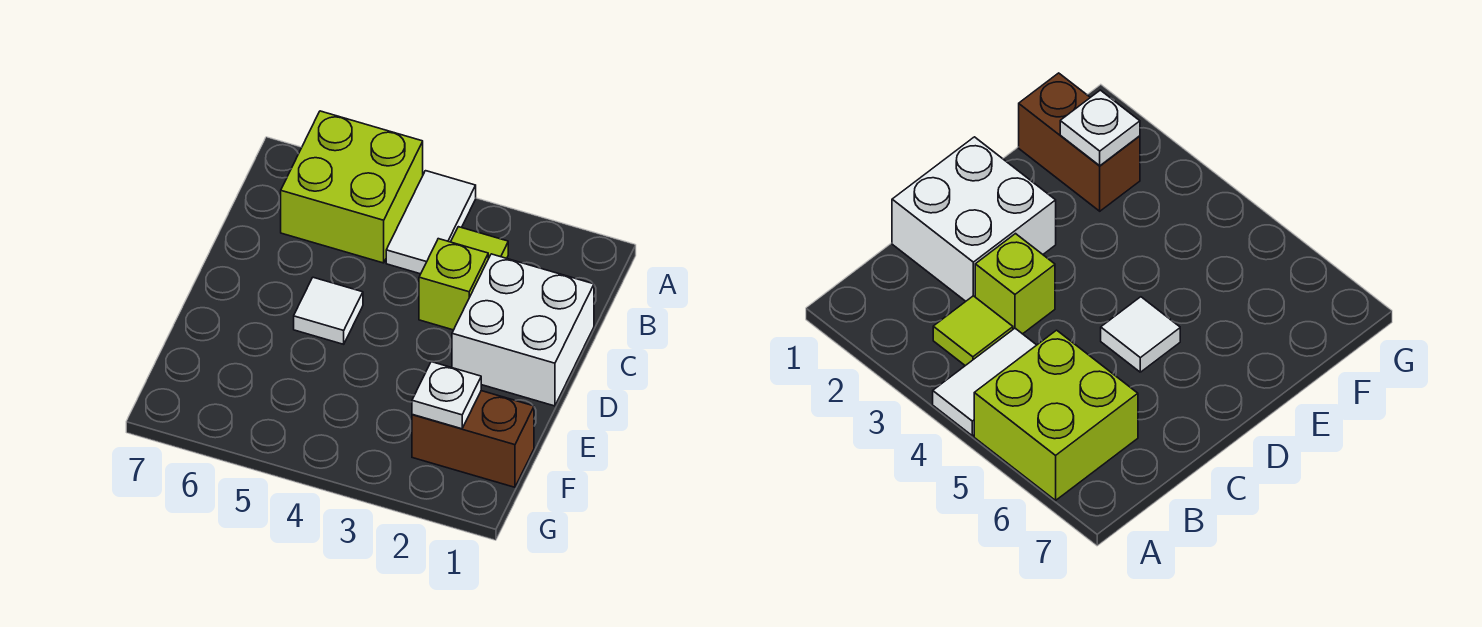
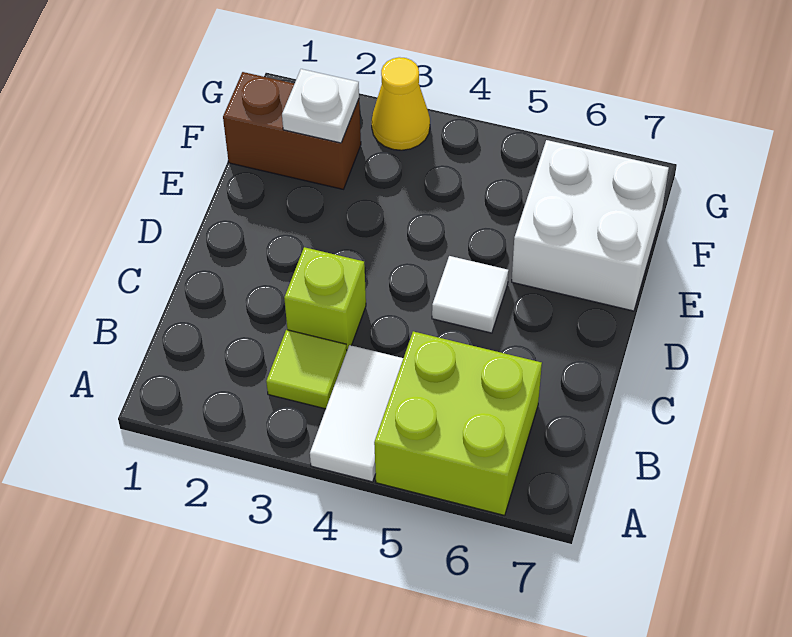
white brick C1:D2 level 1 -> white brick E6:F7 level 1
none -> yellow cone G3 level 1

